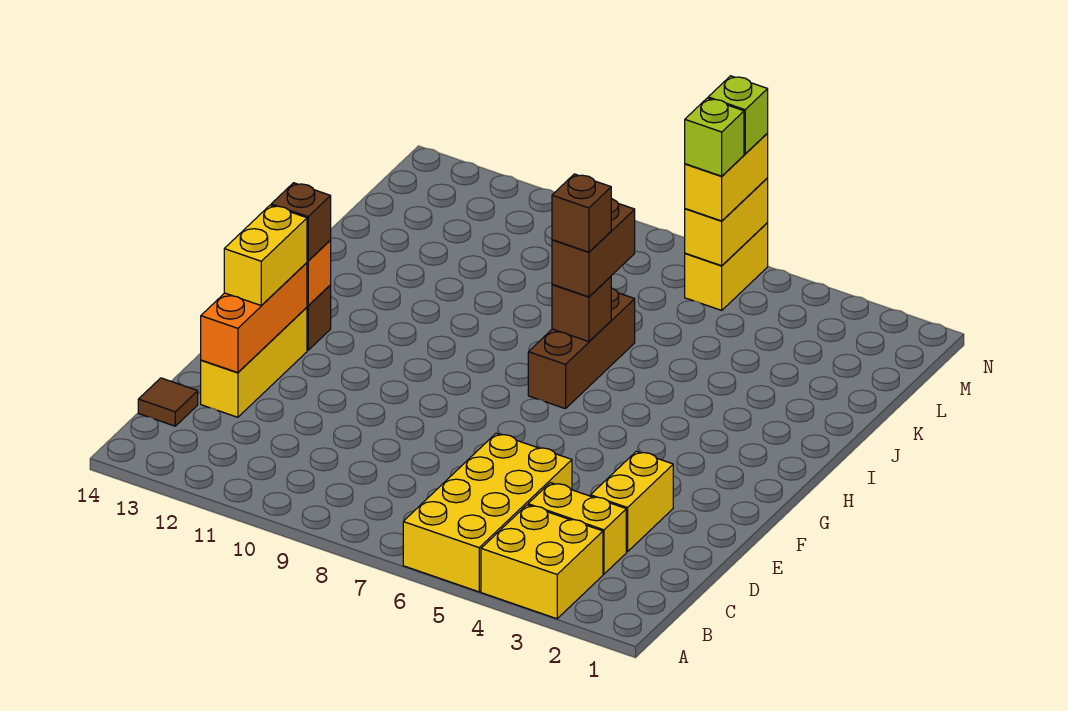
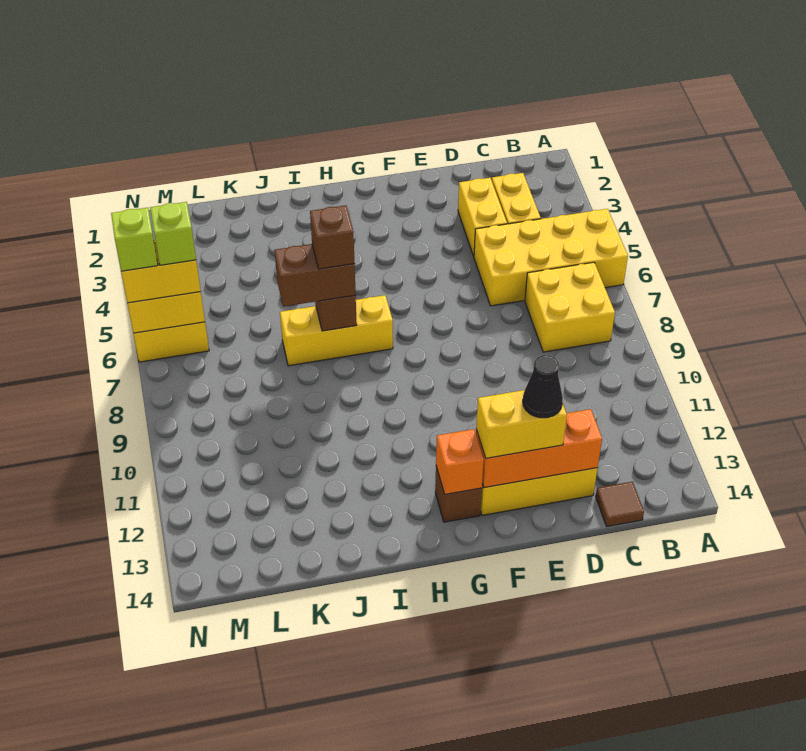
yellow brick A3:B4 level 1 -> yellow brick B7:C8 level 1
yellow brick D3:E3 level 1 -> yellow brick D3:D4 level 1
none -> black cone E13 level 4
brown brick G13 level 3 -> none
brown brick H7:J7 level 1 -> yellow brick H7:J7 level 1

